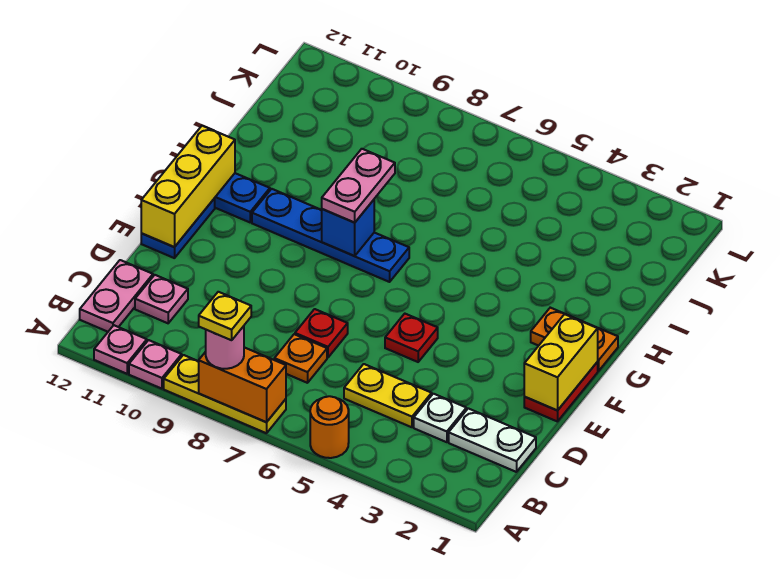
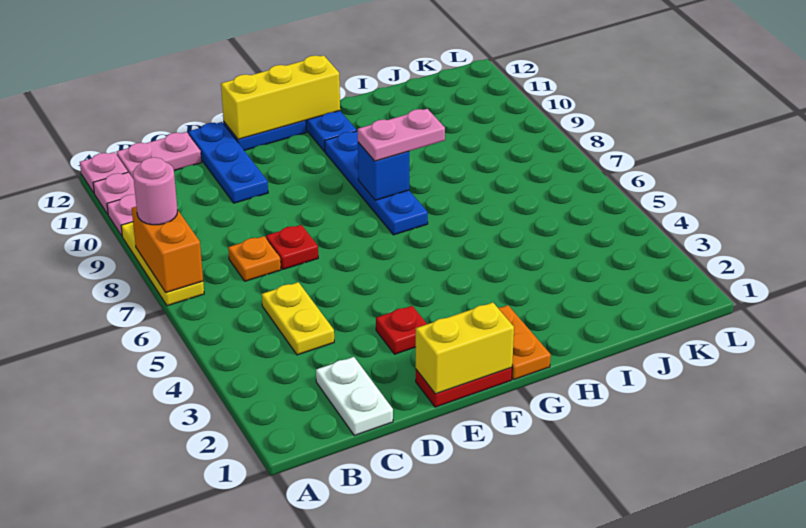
orange round brick A5 level 1 -> none
yellow plate A8 level 4 -> none
white plate C3 level 1 -> none
pink plate C11 level 1 -> pink plate A12 level 1
none -> blue plate D10:D12 level 1
red plate E5 level 1 -> red plate E3 level 1

